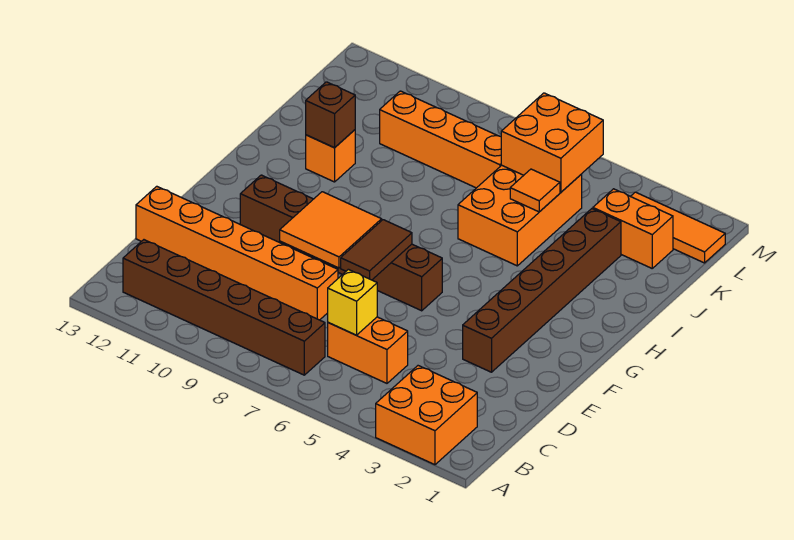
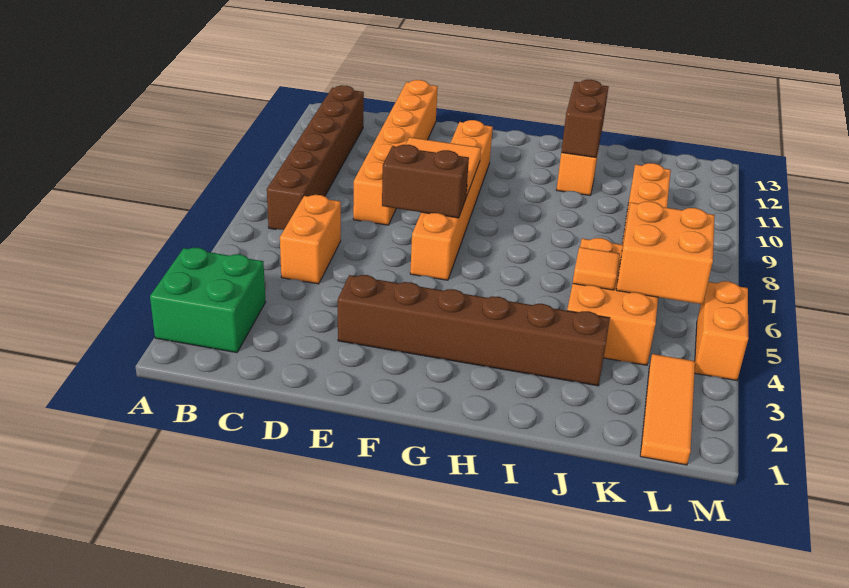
orange brick A2:B3 level 1 -> green brick A2:B3 level 1
yellow brick C6 level 2 -> none
brown tile E7:F7 level 2 -> brown brick E7:F7 level 2
brown brick F6:F11 level 1 -> orange brick F6:F11 level 1
orange brick I5:K6 level 1 -> orange brick J4:K6 level 1
brown brick I11 level 2 -> brown brick I11:I12 level 2
orange brick K2:K3 level 1 -> orange brick M4:M5 level 1

